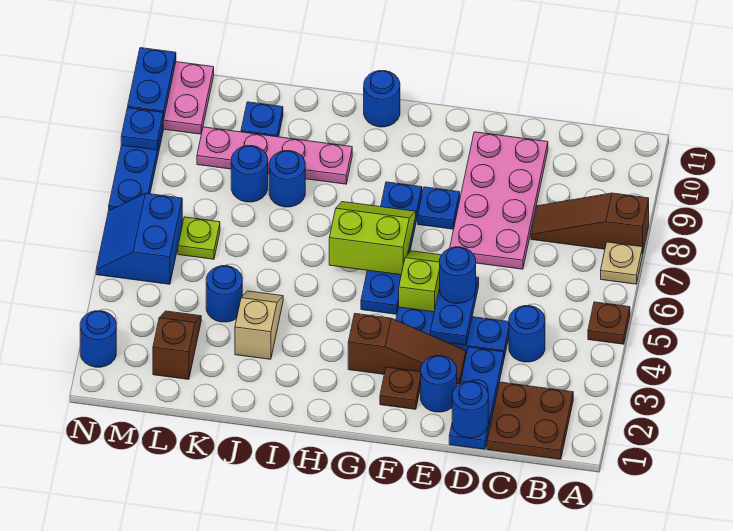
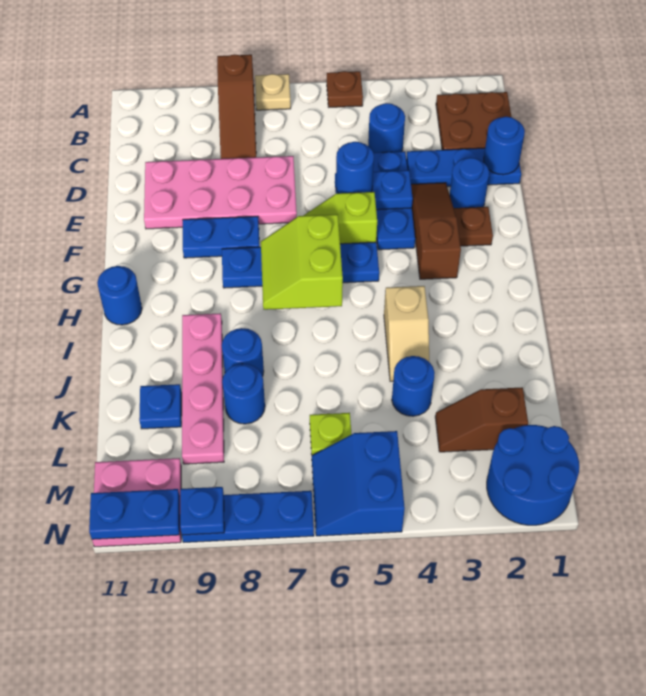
blue plate F8 level 1 -> blue plate F8:F9 level 1
tan slope J3:J4 level 1 top 3 -> tan slope I4:J4 level 1 top I
blue slope M5:N6 level 1 top M -> blue slope M5:N6 level 1 top 5
blue round brick N2 level 1 -> blue round brick M1:N2 level 1

